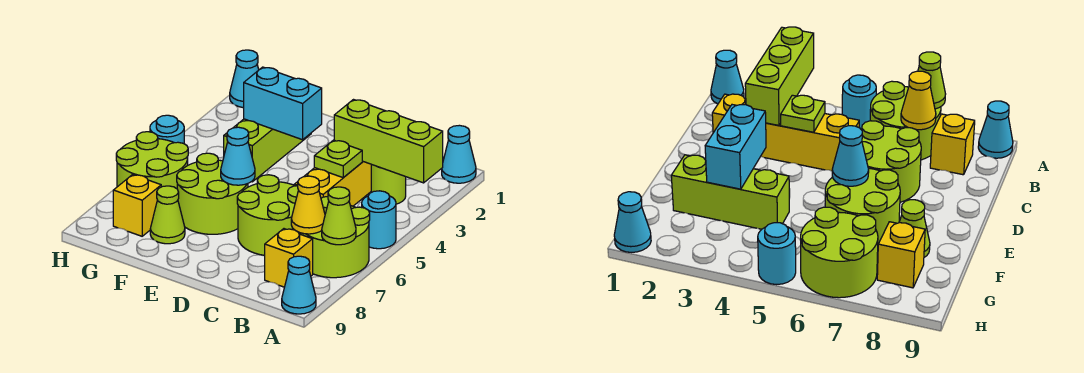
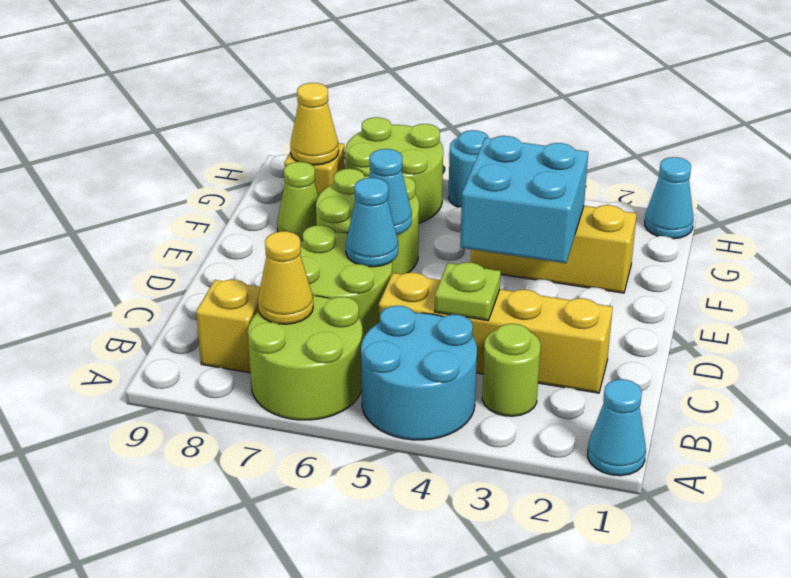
lime brick A3:C3 level 2 -> none
cyan round brick A5 level 1 -> cyan round brick A4:B5 level 1
lime cone A7 level 2 -> none
cyan cone A9 level 1 -> cyan cone D6 level 2
cyan brick E3:F3 level 2 -> cyan brick E3:F4 level 2
lime brick F2:F4 level 1 -> yellow brick F2:F4 level 1
none -> yellow cone G8 level 2

